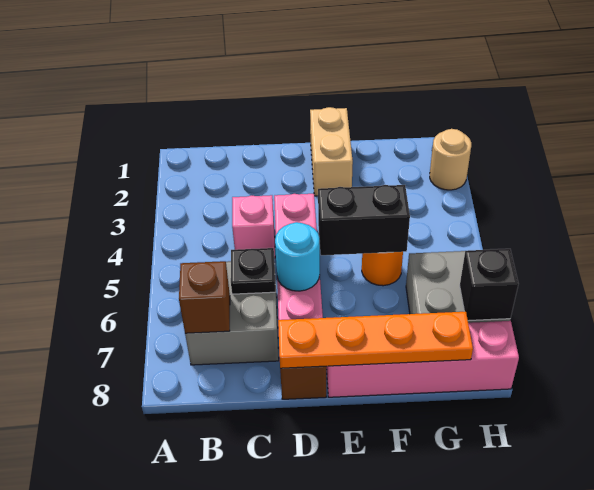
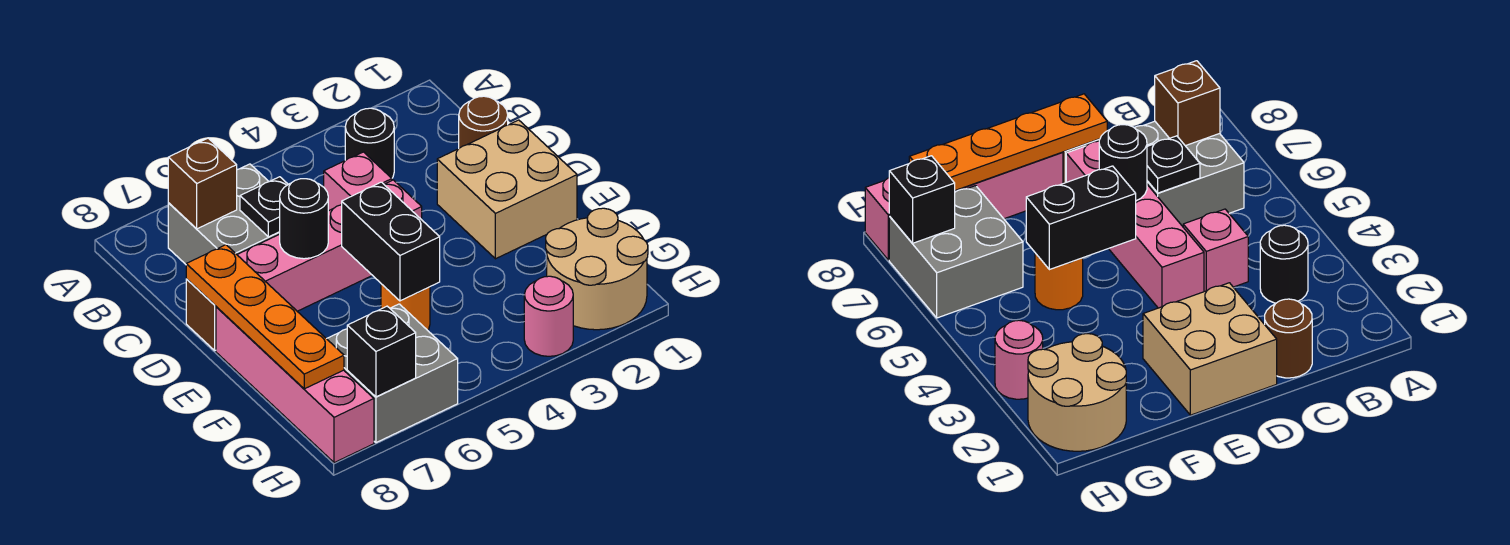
none -> black round brick B3 level 1
none -> brown round brick C1 level 1
cyan round brick D6 level 2 -> black round brick D6 level 2
tan brick E1:E2 level 1 -> tan brick D1:E2 level 1
tan round brick H2 level 1 -> tan round brick G1:H2 level 1
none -> pink round brick H3 level 1

